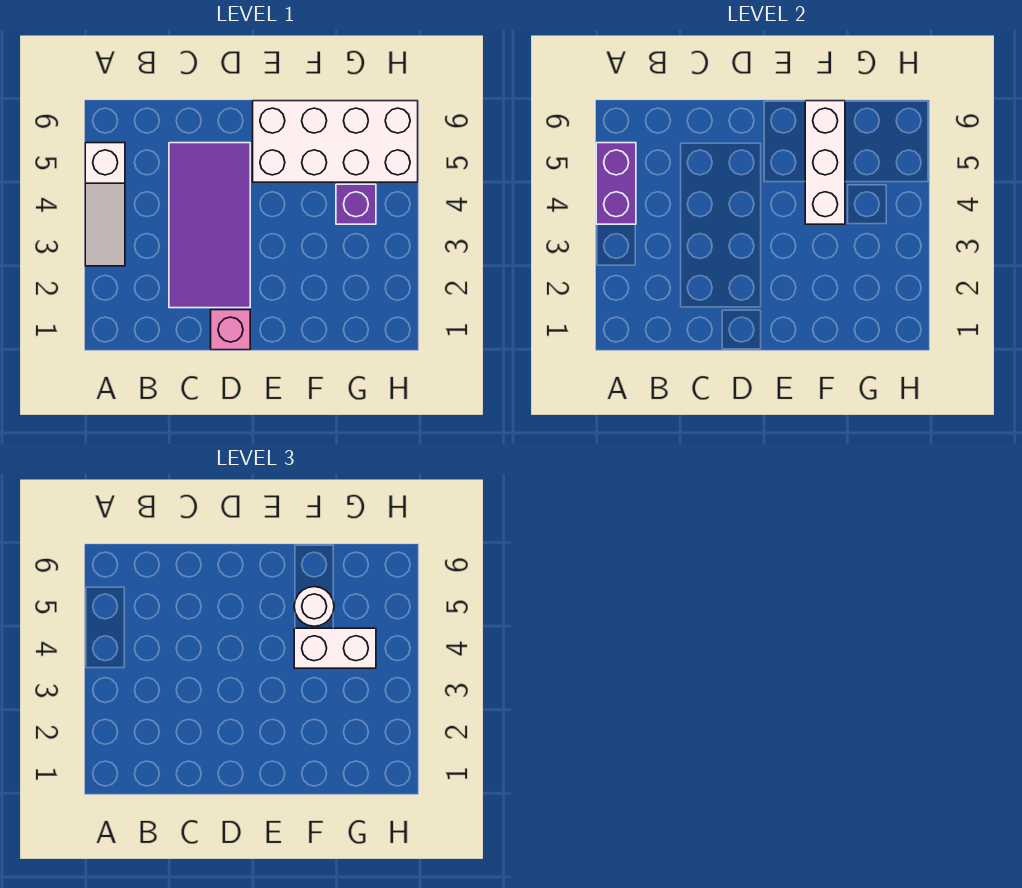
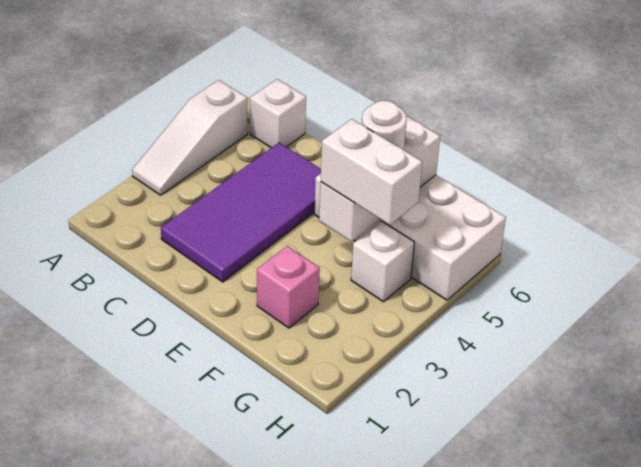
purple brick A4:A5 level 2 -> none
none -> white brick B6 level 1
pink brick D1 level 1 -> pink brick F2 level 1
purple brick G4 level 1 -> white brick G4 level 1

